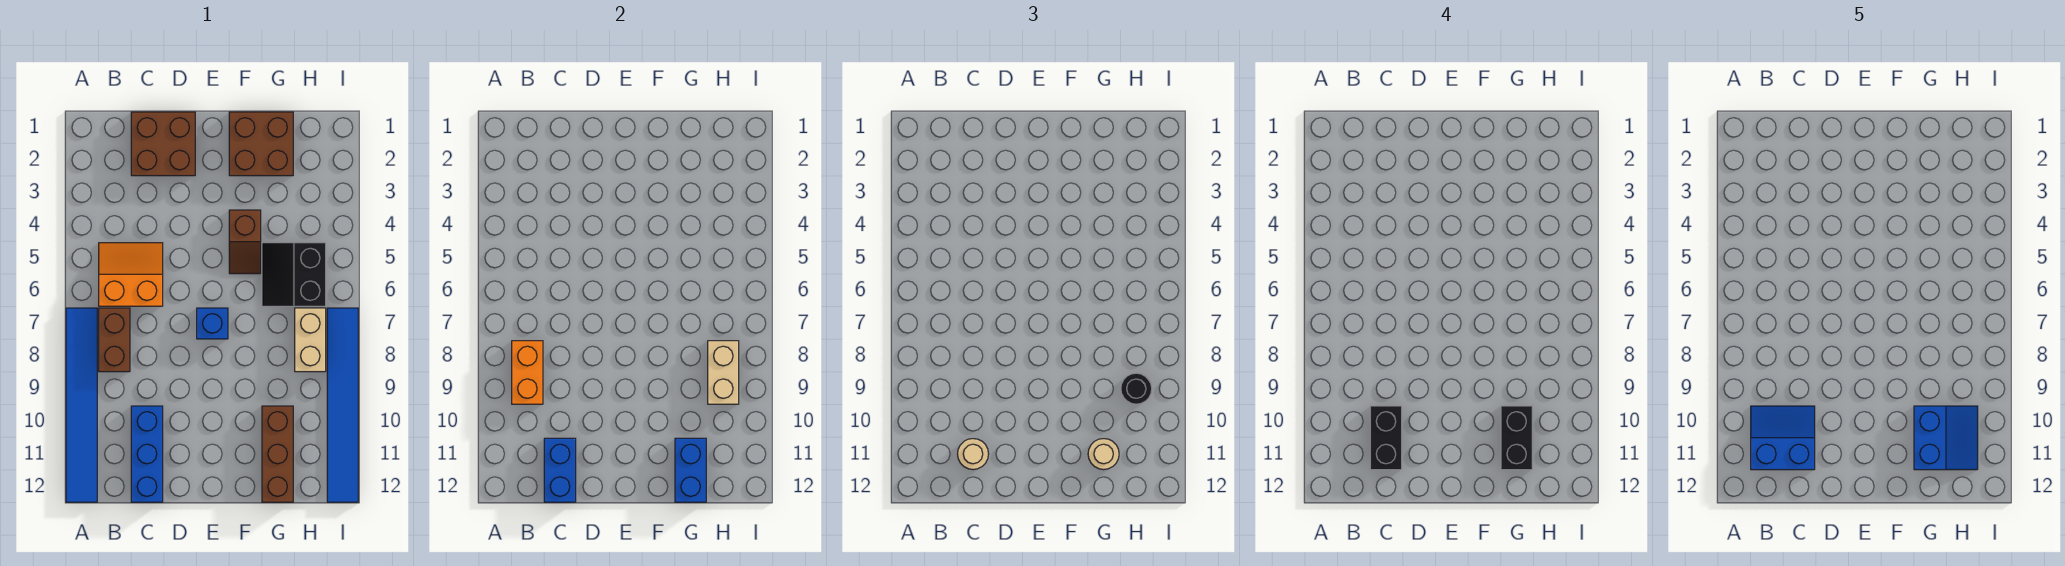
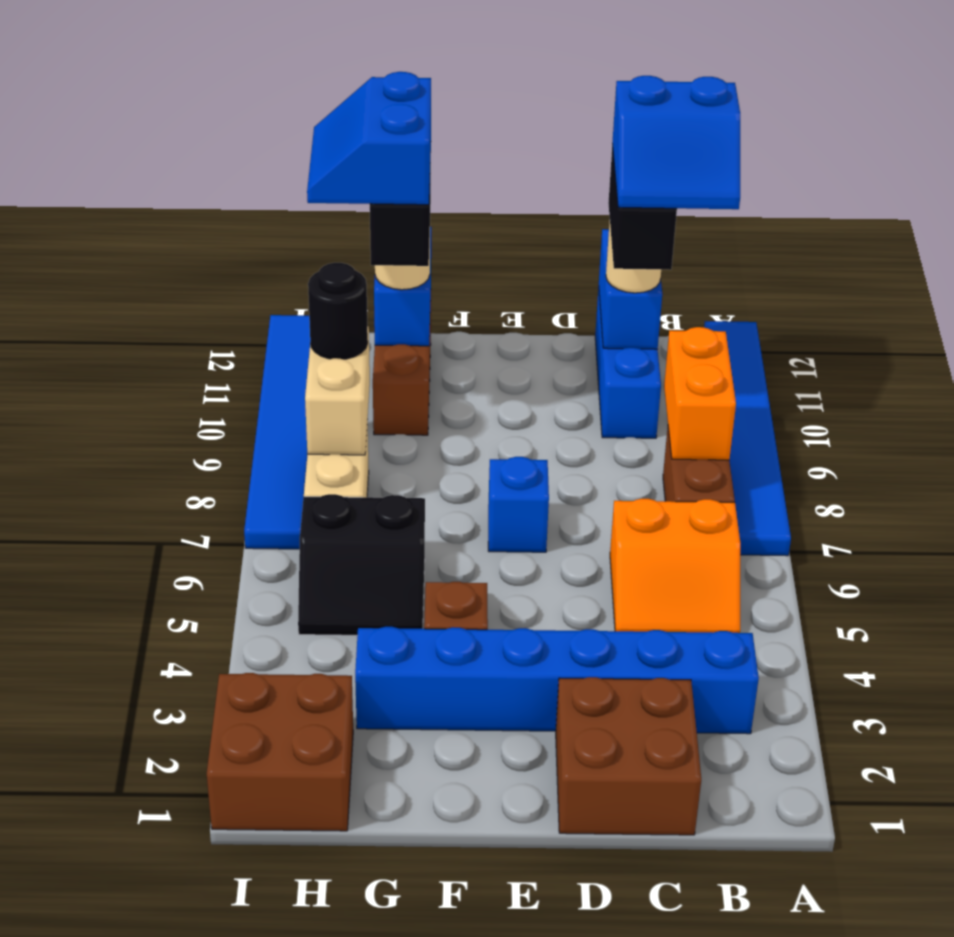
none -> blue brick B3:G3 level 1
brown brick F1:G2 level 1 -> brown brick H1:I2 level 1
black slope G5:H6 level 1 top H -> black slope G5:H6 level 1 top 6

